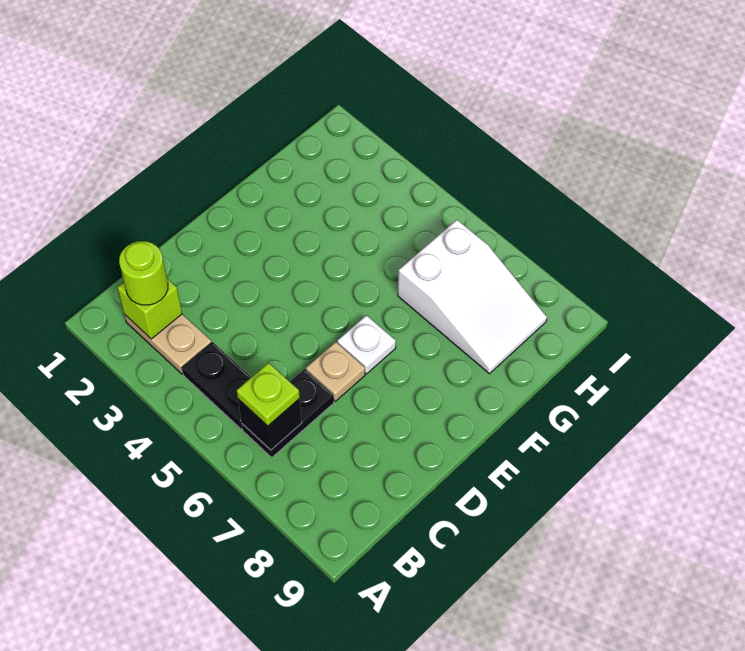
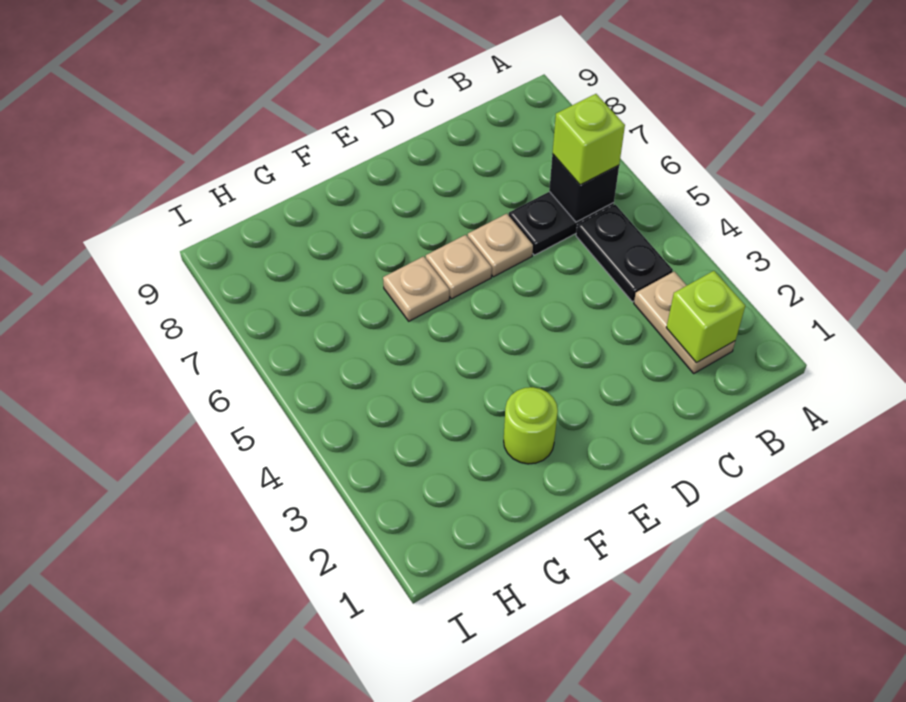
lime round brick B2 level 3 -> lime round brick F2 level 1
lime plate B6 level 3 -> lime brick B6 level 3
white plate E6 level 1 -> tan plate E6 level 1
none -> tan plate F6 level 1
white slope G6:H8 level 1 top 6 -> none

